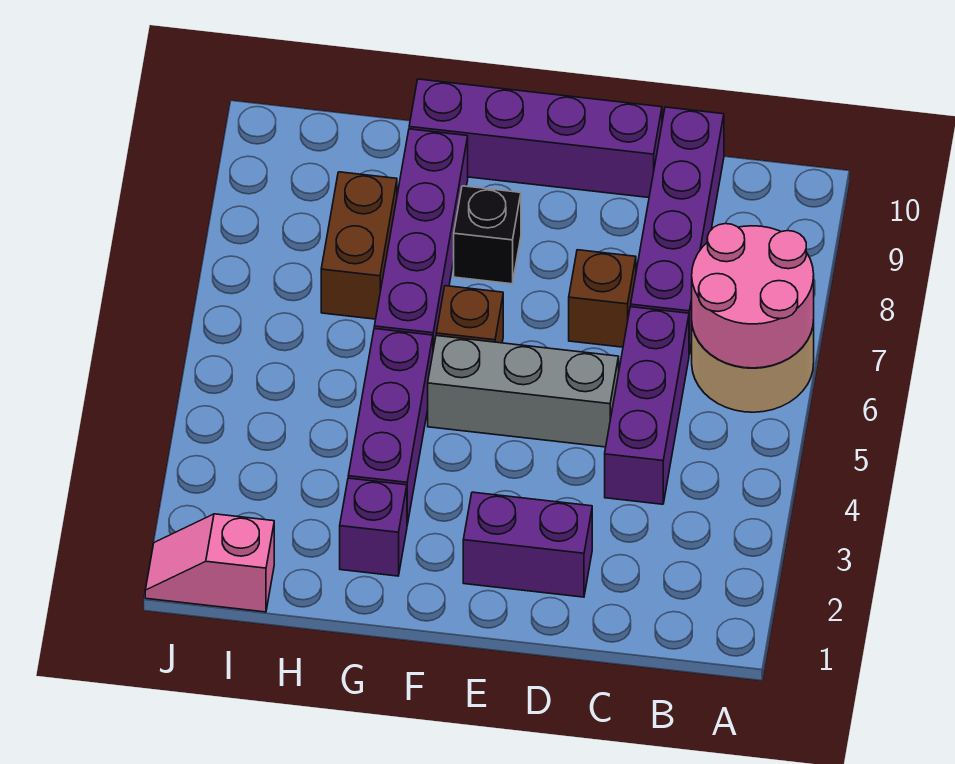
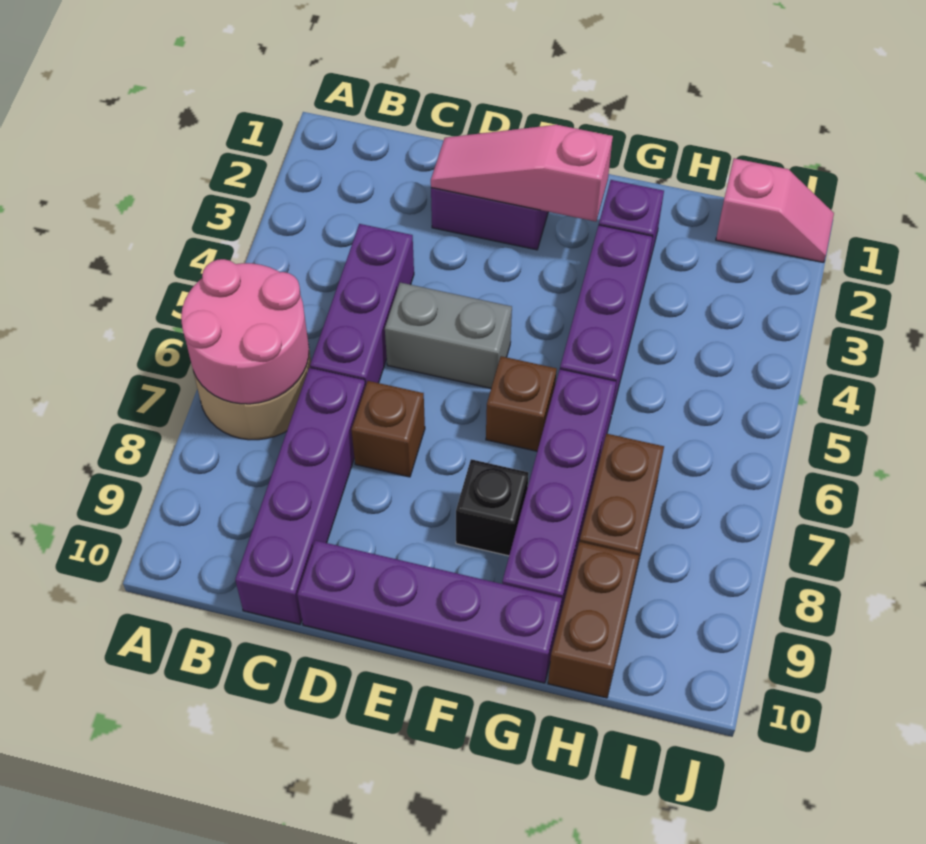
none -> pink slope D2:F2 level 2 top F
grey brick D5:F5 level 1 -> grey brick D5:E5 level 1
none -> brown brick H9:H10 level 1

